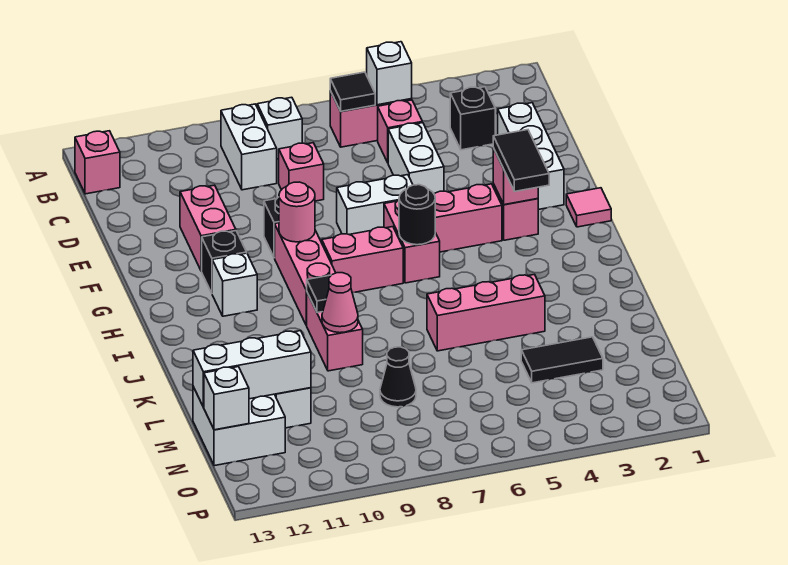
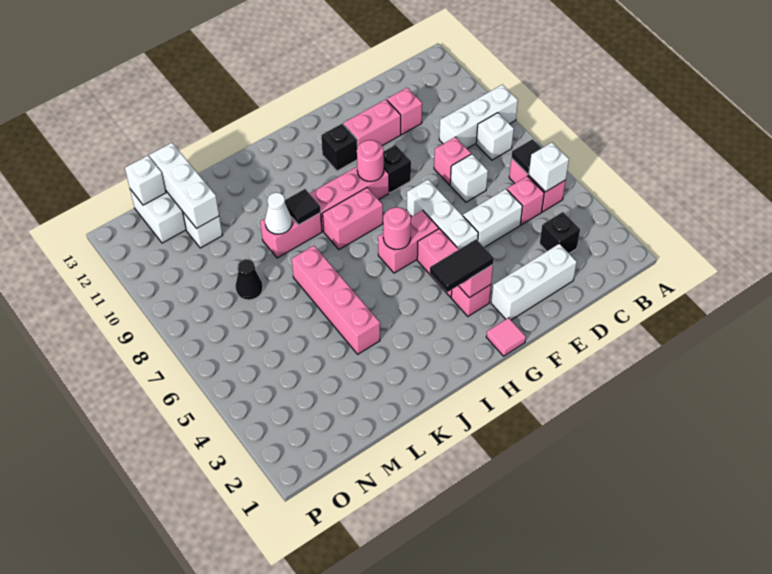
white brick B9:C9 level 1 -> white brick A9:C9 level 1
pink brick B13 level 1 -> pink brick D11 level 1
white brick F6:F7 level 1 -> white brick F5:F7 level 1
black round brick H6 level 2 -> pink round brick H6 level 2
pink brick H7:H8 level 1 -> pink brick H8:I8 level 1
white brick H11 level 1 -> white brick D7 level 1
pink brick K4:K6 level 1 -> pink brick K4:K7 level 1
pink cone K9 level 2 -> white cone K9 level 2
black tile M3:M4 level 1 -> none

